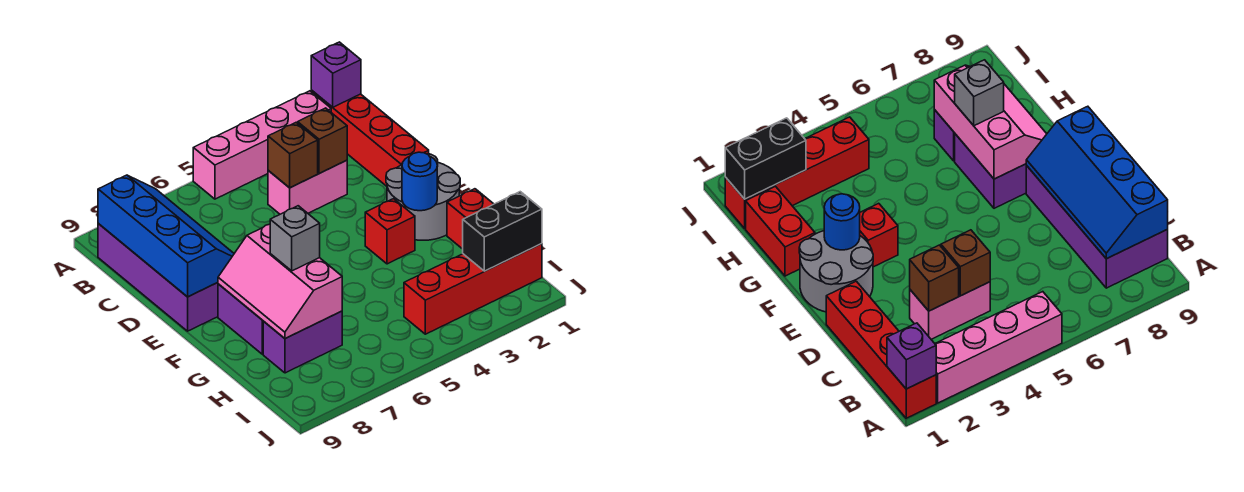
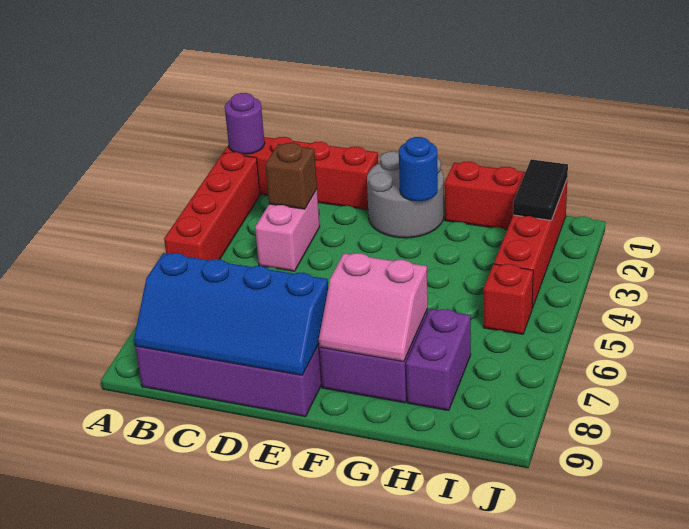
purple brick A1 level 2 -> purple round brick A1 level 2
pink brick A2:A5 level 1 -> red brick A2:A5 level 1
blue slope B8:E9 level 2 top 9 -> blue slope B8:E9 level 2 top 8
brown brick C4 level 2 -> none
red brick F3 level 1 -> red brick I5 level 1
pink slope F7:H8 level 2 top 7 -> pink slope F7:G8 level 2 top 7
grey brick G7 level 3 -> none
black brick I1:I2 level 2 -> black tile I1:I2 level 2

